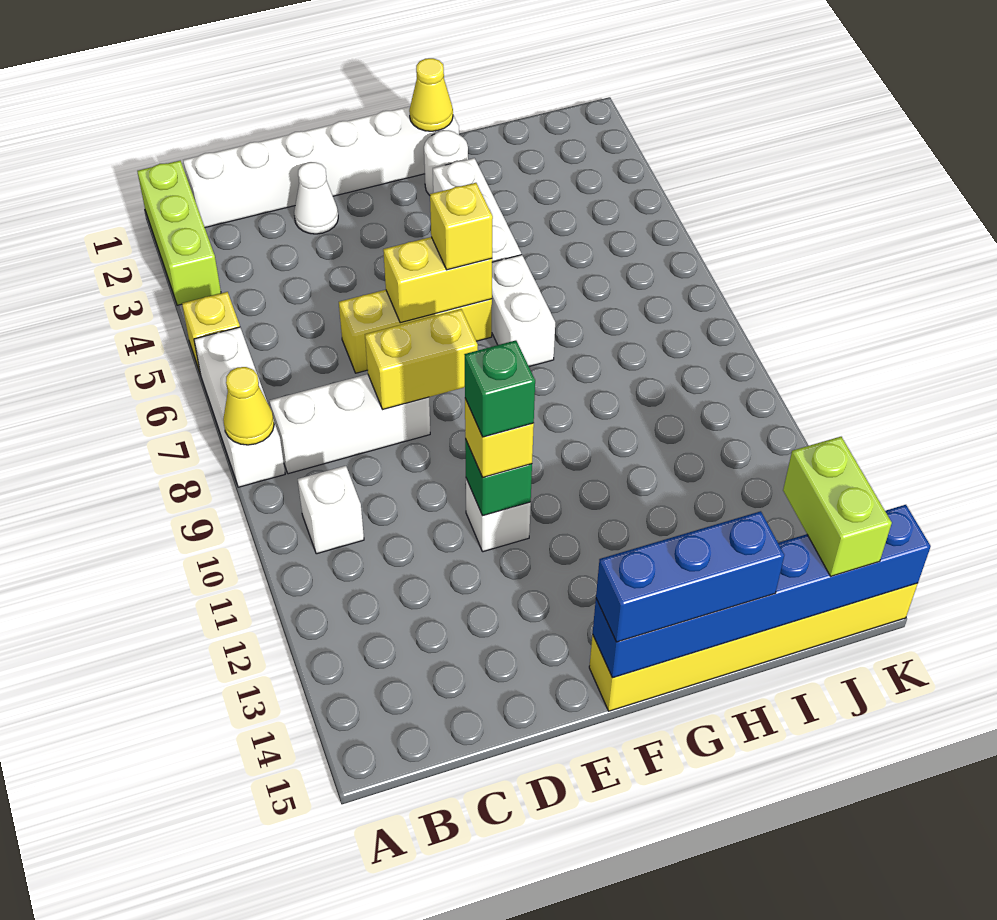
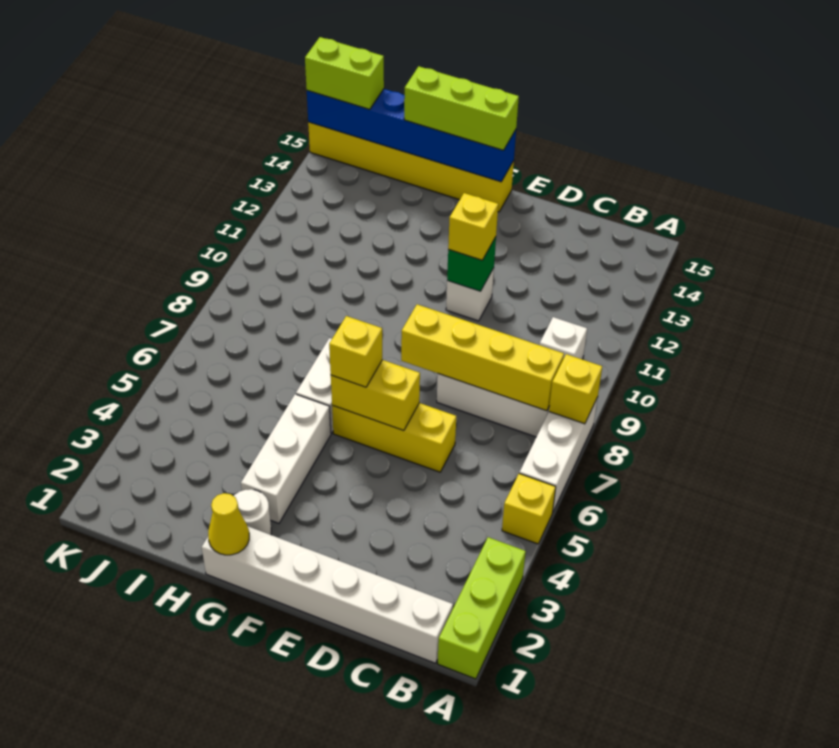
yellow cone A8 level 2 -> yellow brick A8 level 2
white cone D2 level 1 -> none
yellow brick D8:E8 level 2 -> yellow brick B8:E8 level 2
green brick E11 level 4 -> none
blue brick F15:H15 level 3 -> lime brick F15:H15 level 3
lime brick J14:J15 level 3 -> lime brick J15:K15 level 3

